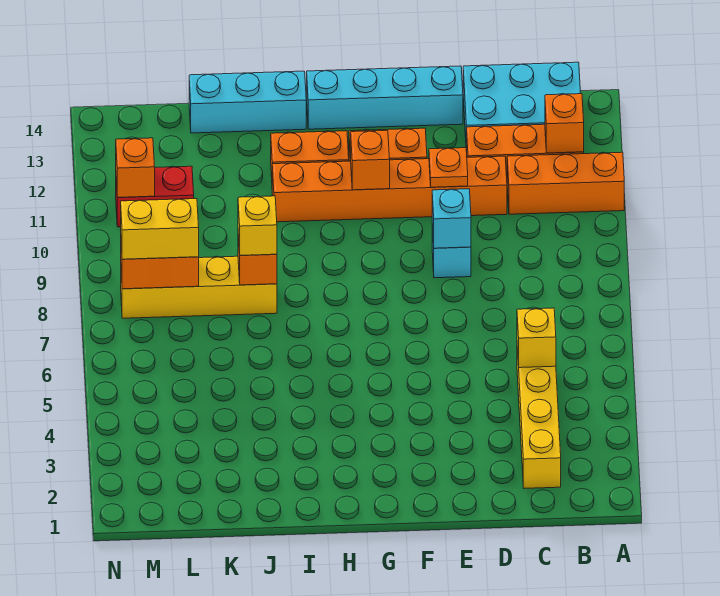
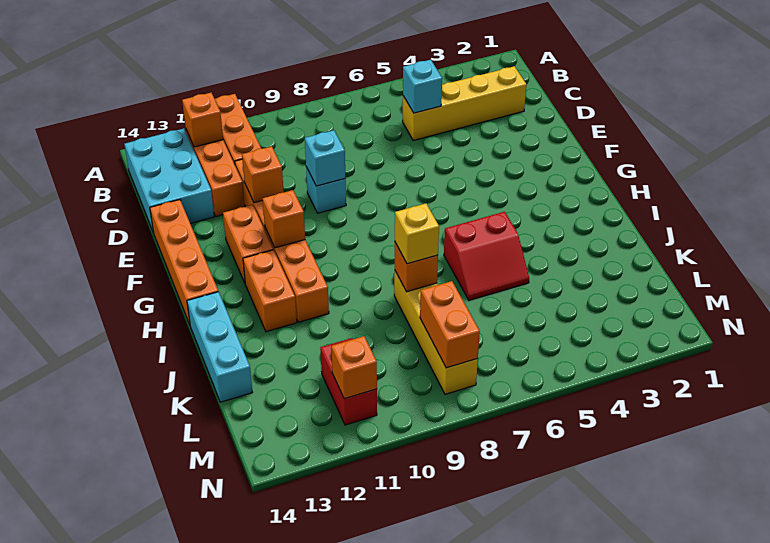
yellow brick C5 level 2 -> cyan brick C5 level 2
orange plate E11 level 2 -> orange brick E11 level 2
cyan brick E14:H14 level 1 -> orange brick E14:H14 level 1
none -> red slope I5:J6 level 1 top I
yellow brick L8:M8 level 3 -> none

